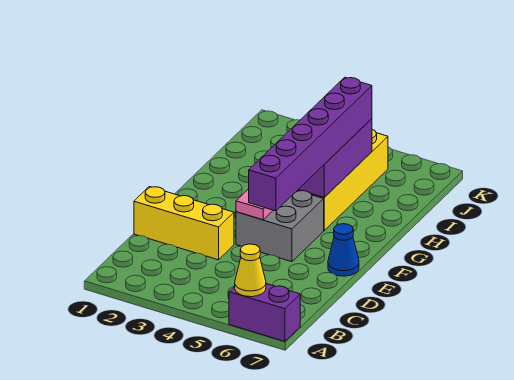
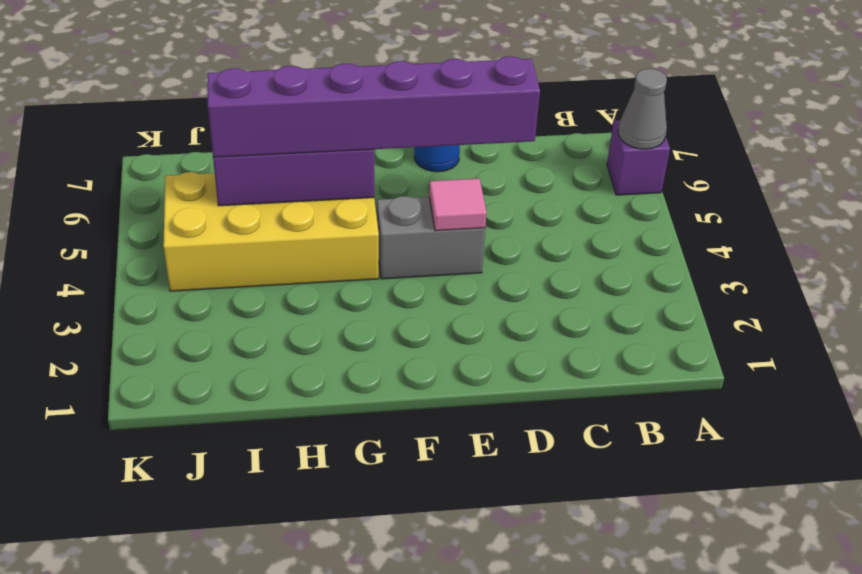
purple brick A6:A7 level 1 -> purple brick A6 level 1
yellow cone A6 level 2 -> grey cone A6 level 2
yellow brick D1:D3 level 1 -> none
grey brick E4:F5 level 1 -> grey brick E4:F4 level 1

